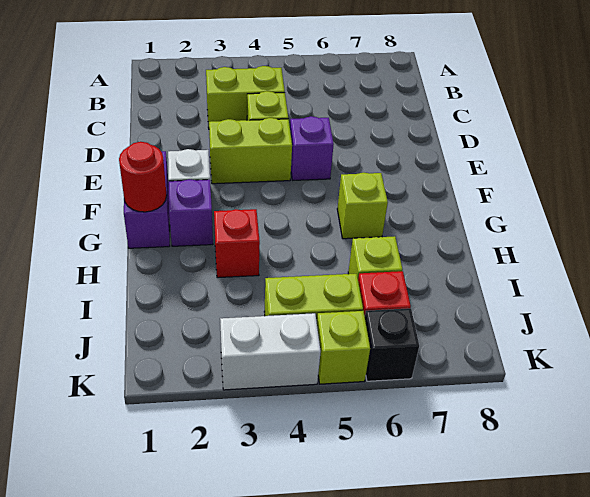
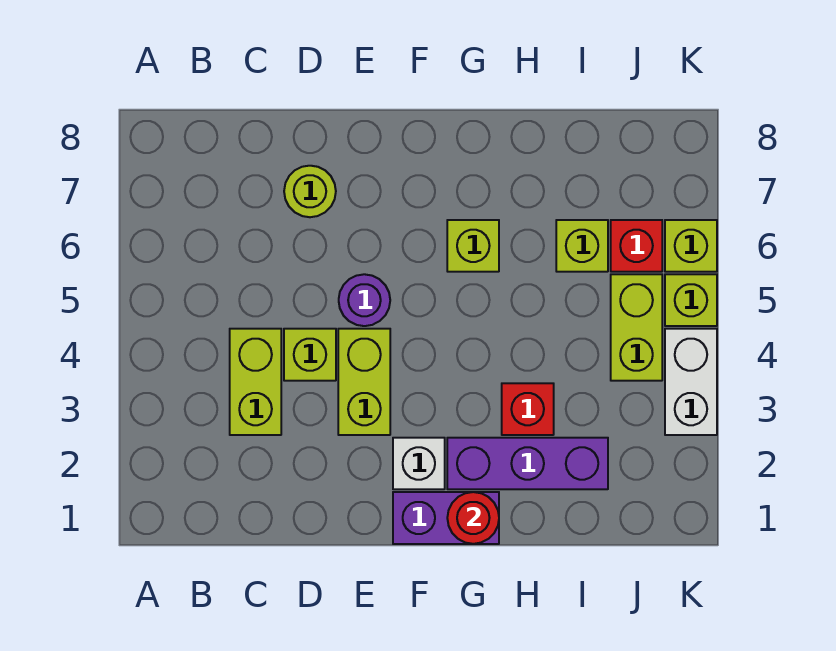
none -> lime round brick D7 level 1
purple brick E5 level 1 -> purple round brick E5 level 1
purple brick G2 level 1 -> purple brick G2:I2 level 1
black brick K6 level 1 -> lime brick K6 level 1

